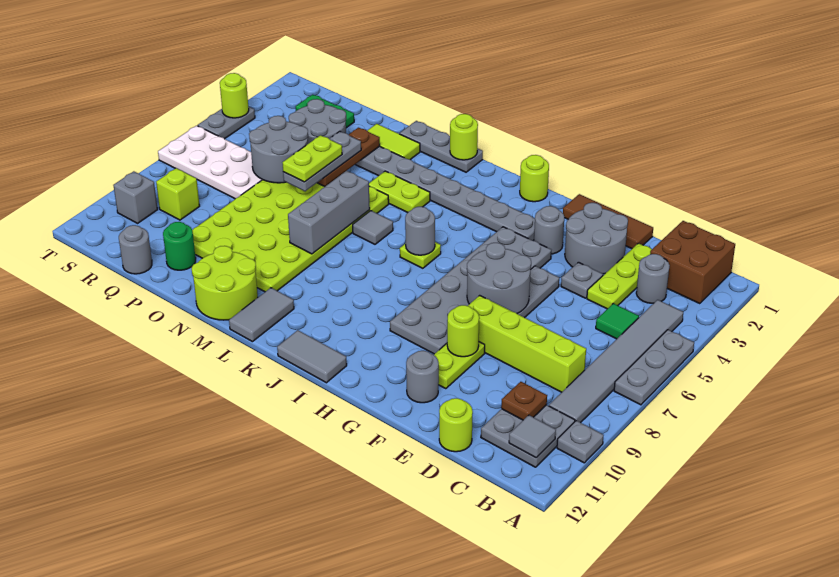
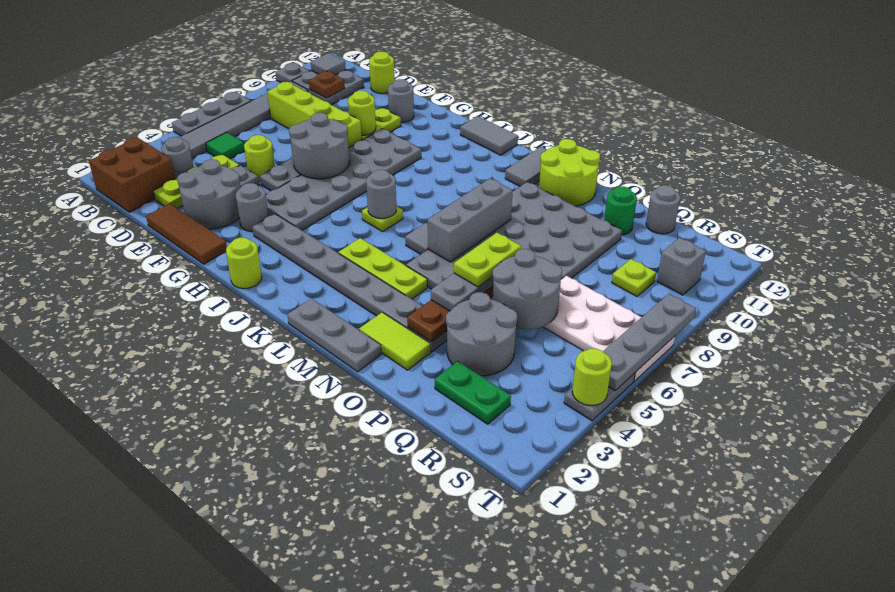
lime round brick L1 level 2 -> lime round brick E5 level 1
lime plate L4:M4 level 1 -> lime plate K4:M4 level 1
lime plate M5:P10 level 1 -> grey plate M5:P10 level 1
lime brick R9 level 1 -> lime plate R9 level 1
none -> grey plate T5:T8 level 2

